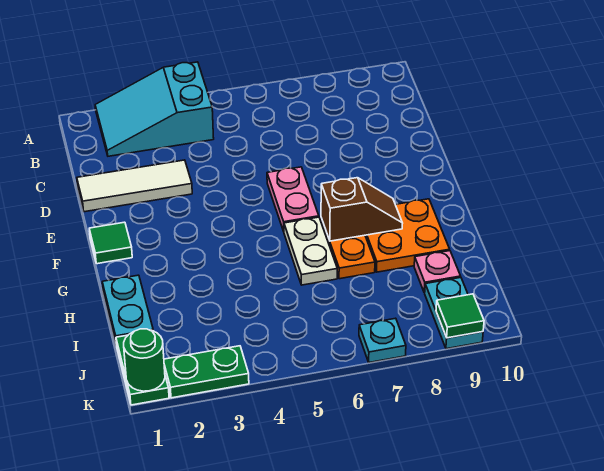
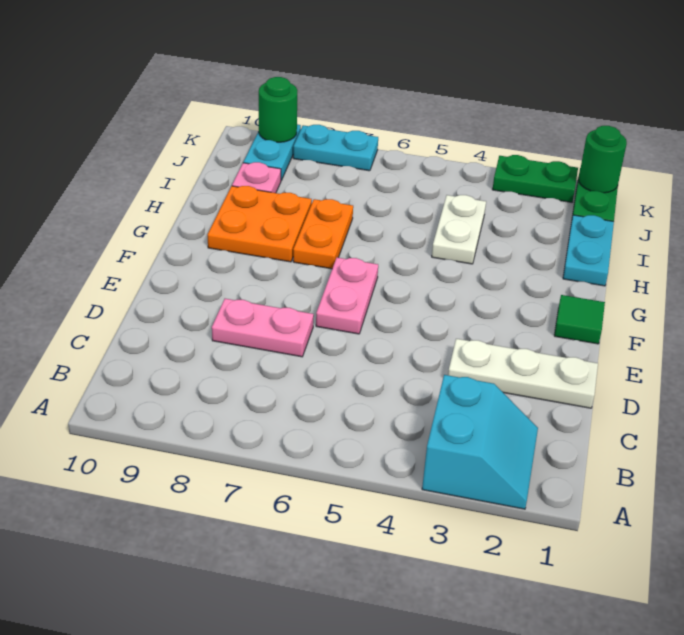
cyan slope A2:B4 level 1 top 4 -> cyan slope A2:B3 level 1 top 3
white tile D1:D3 level 1 -> white plate D1:D3 level 1
none -> pink plate D7:D8 level 1
white plate G6:H6 level 1 -> white plate H4:I4 level 1
brown slope G7:G8 level 2 top 7 -> none
cyan plate K7 level 1 -> cyan plate K7:K8 level 1
green tile K9 level 2 -> green round brick K9 level 2

